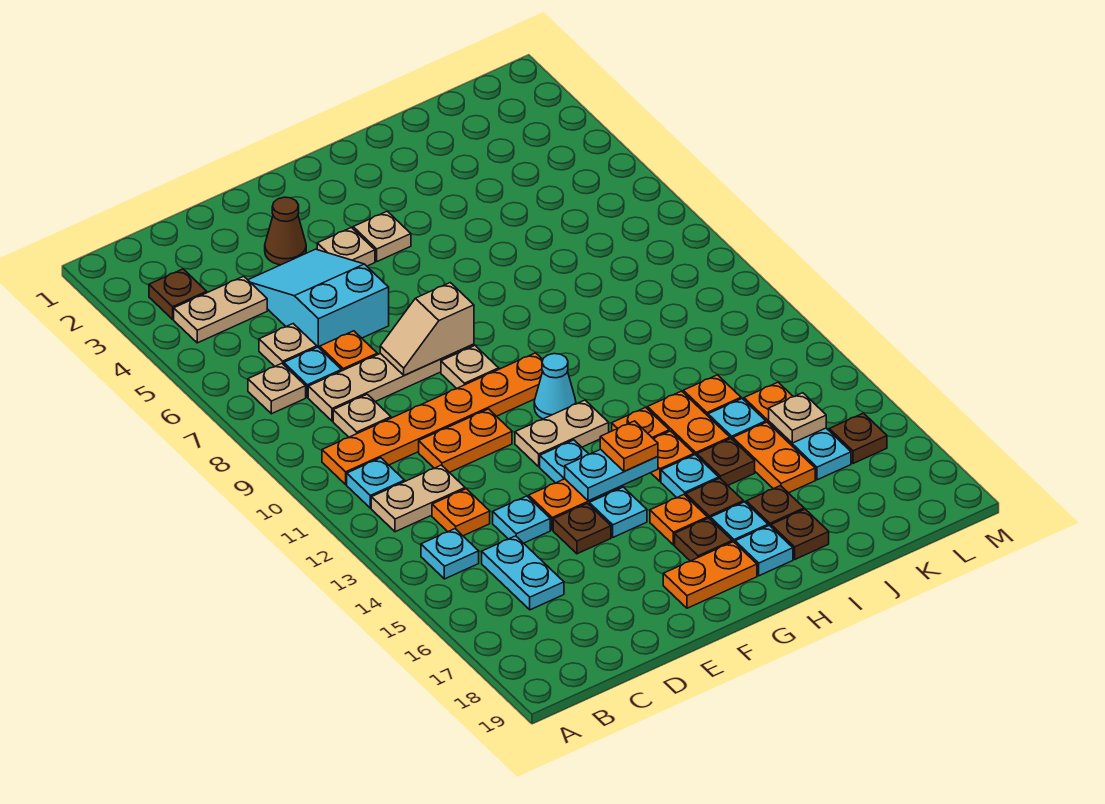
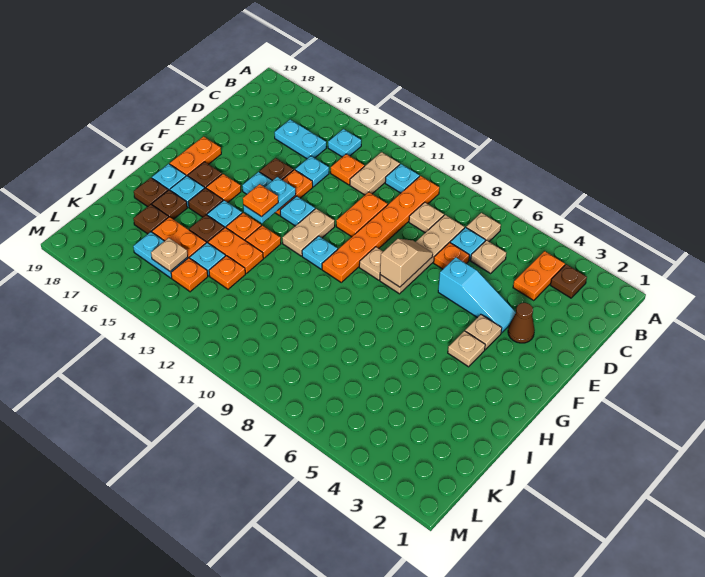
tan plate B4:C4 level 1 -> orange plate B4:C4 level 1
cyan slope D4:E6 level 1 top 6 -> cyan slope E4:E6 level 1 top 6
cyan cone G11 level 1 -> cyan plate G11 level 1
brown plate L16 level 1 -> brown plate J17 level 1

